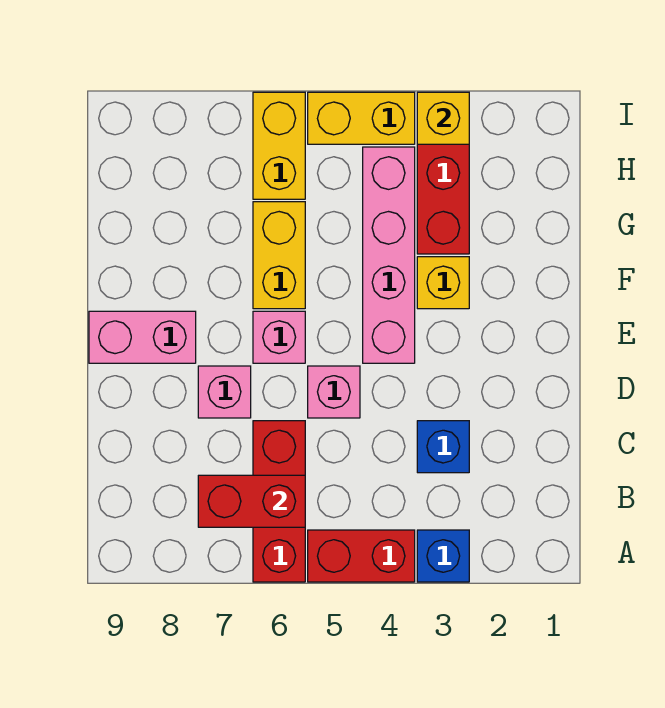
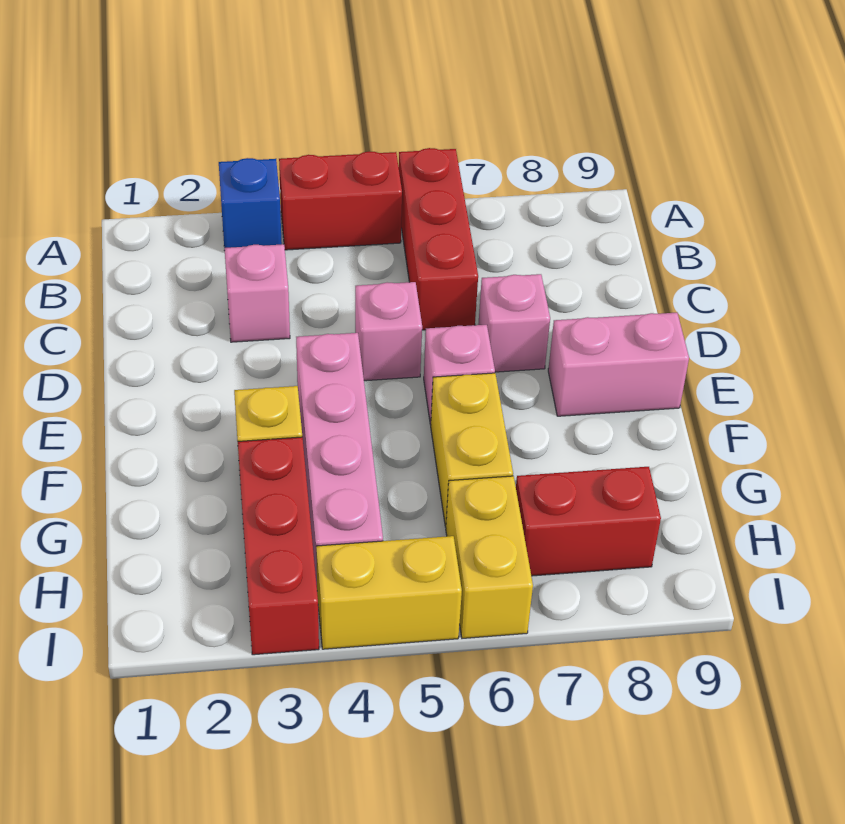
red brick B6:B7 level 2 -> red brick H7:H8 level 1
blue brick C3 level 1 -> pink brick C3 level 1
yellow brick I3 level 2 -> none

